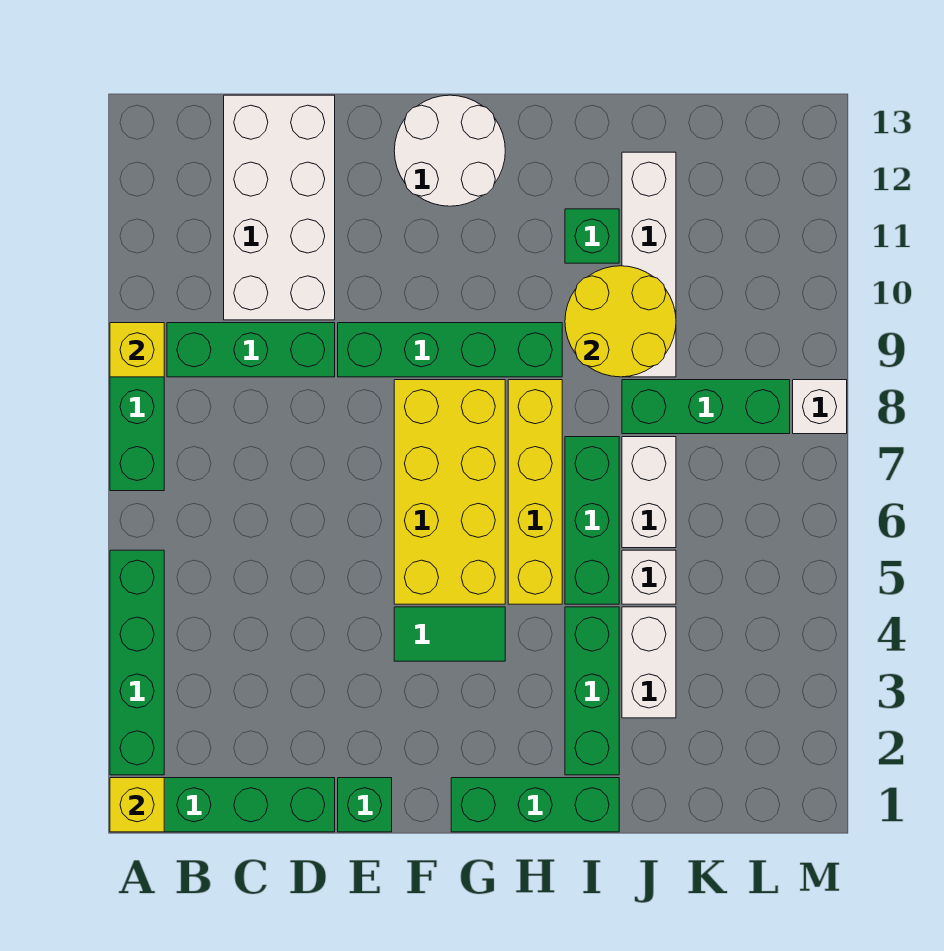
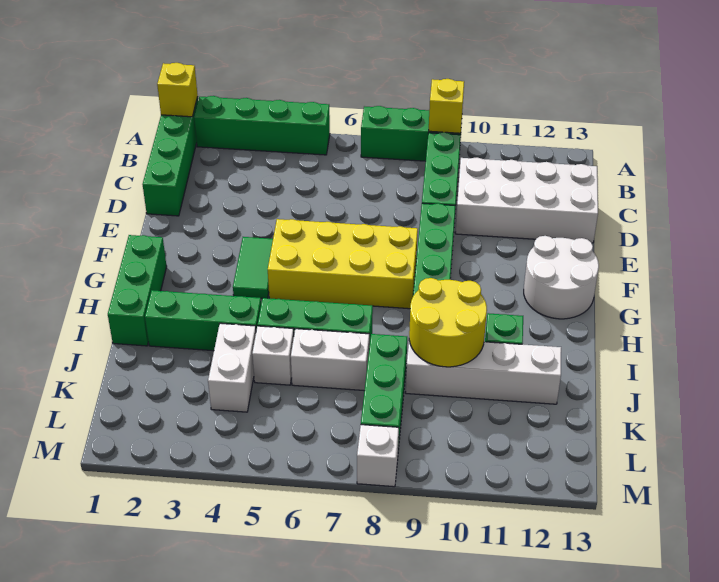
green brick E1 level 1 -> none
yellow brick H5:H8 level 1 -> none
white brick J3:J4 level 1 -> white brick J4:K4 level 1

